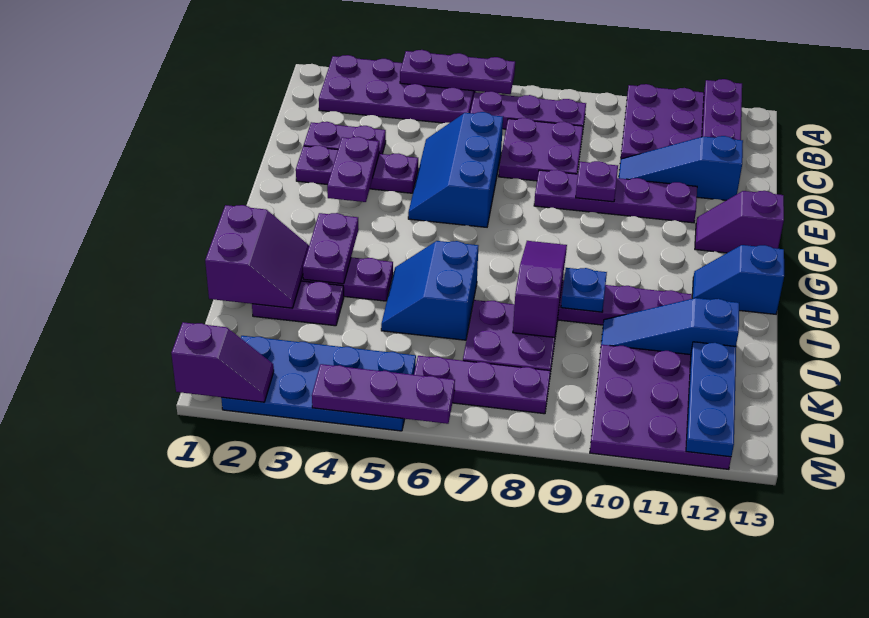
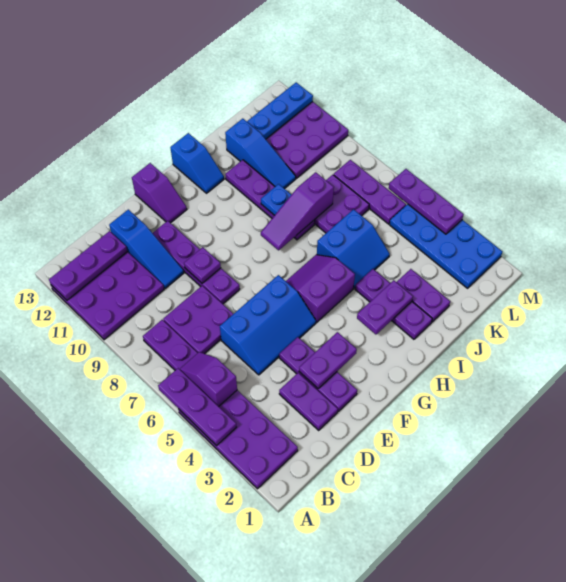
purple slope I1:J2 level 2 top 1 -> purple slope G5:H6 level 1 top 5
purple slope M1:M2 level 2 top 1 -> purple slope B5:B6 level 2 top 5

